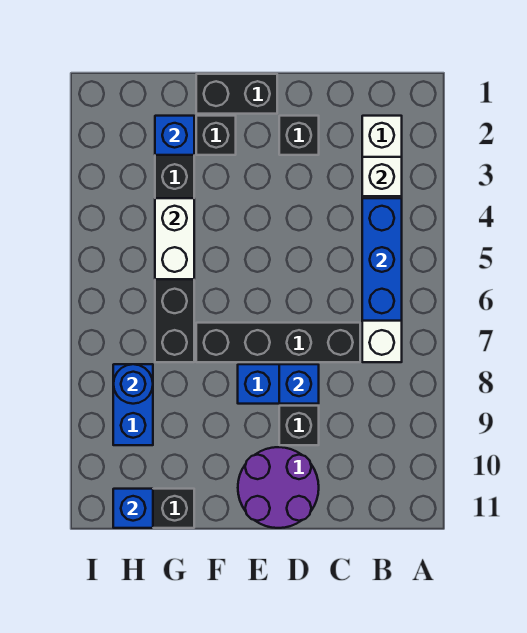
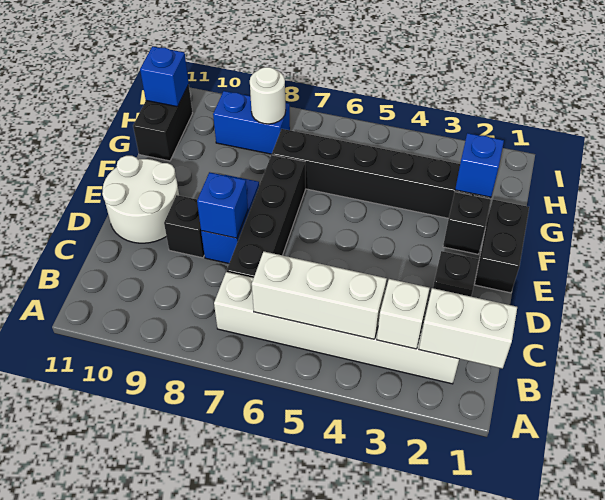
blue brick B4:B6 level 2 -> white brick B4:B6 level 2
purple round brick D10:E11 level 1 -> white round brick D10:E11 level 1
white brick G4:G5 level 2 -> white brick B1:B2 level 2
blue round brick H8 level 2 -> white round brick H8 level 2

